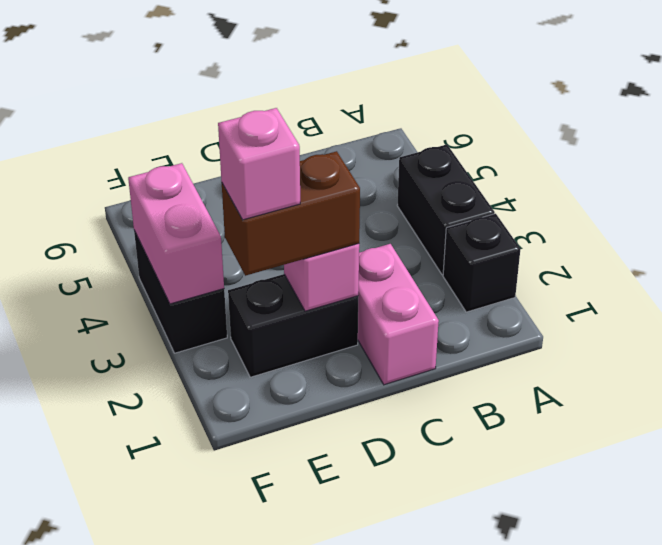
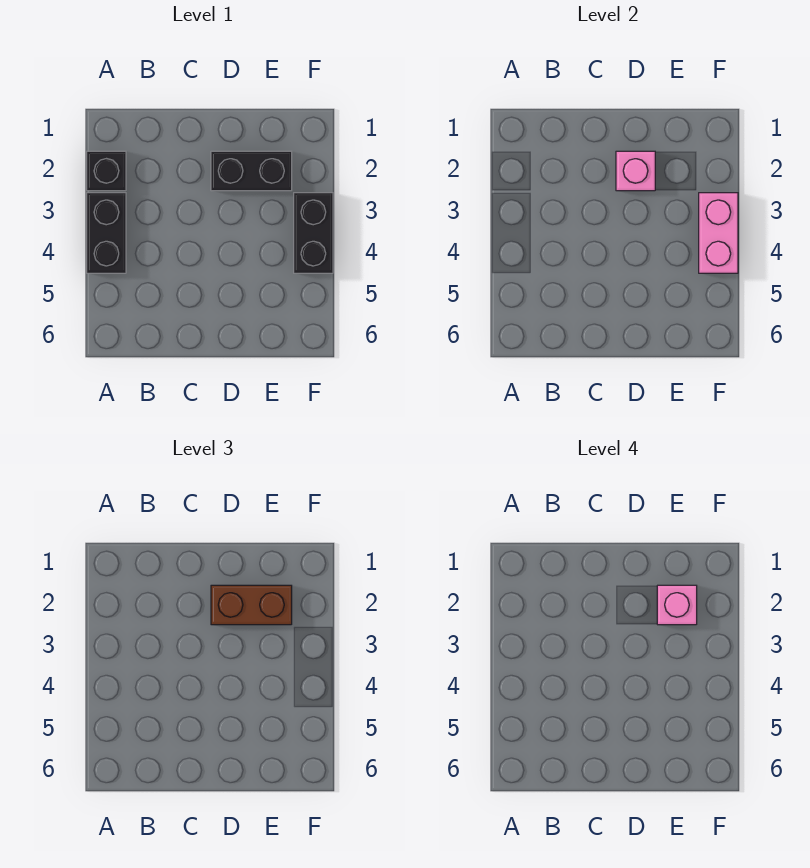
pink brick C1:C2 level 1 -> none

